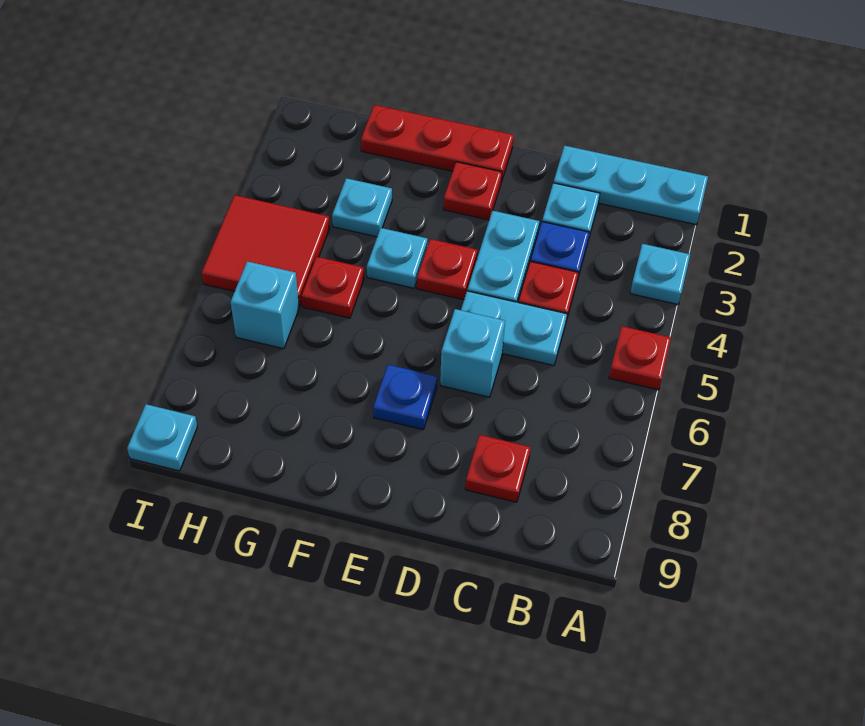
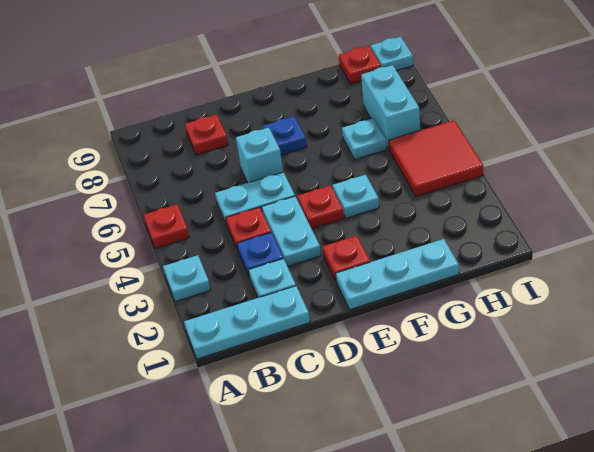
red plate E1:G1 level 1 -> cyan plate E1:G1 level 1
cyan plate G3 level 1 -> cyan plate G6 level 1
red plate G5 level 1 -> red plate H9 level 1
cyan brick H6 level 1 -> cyan brick H6:H7 level 1

